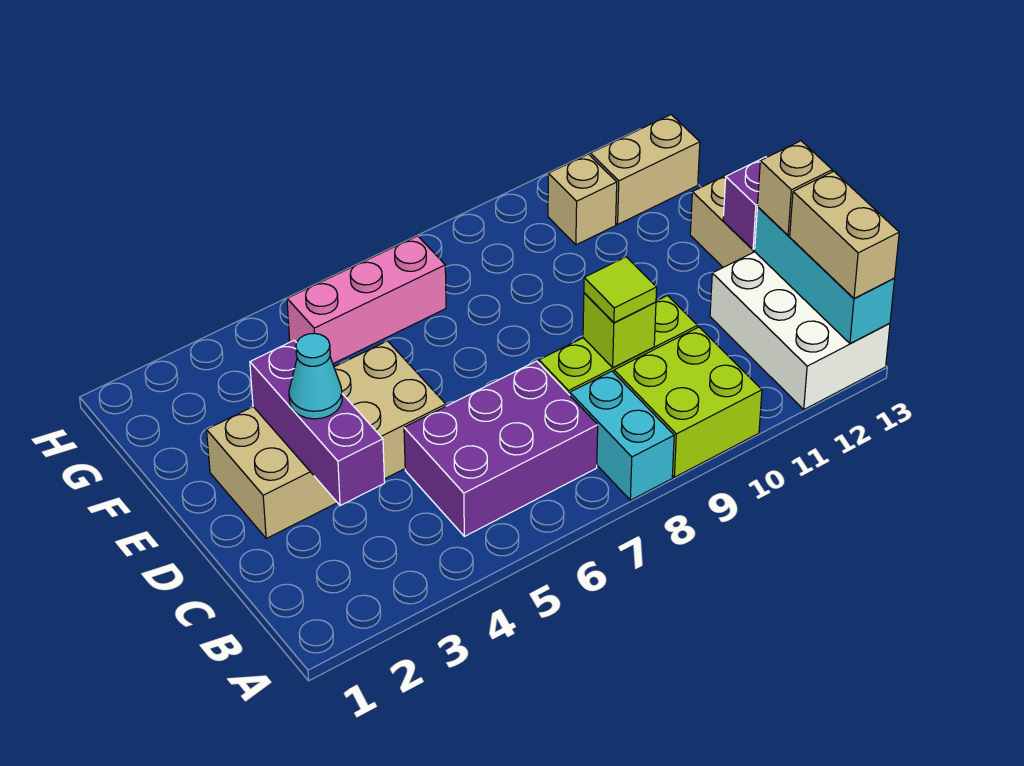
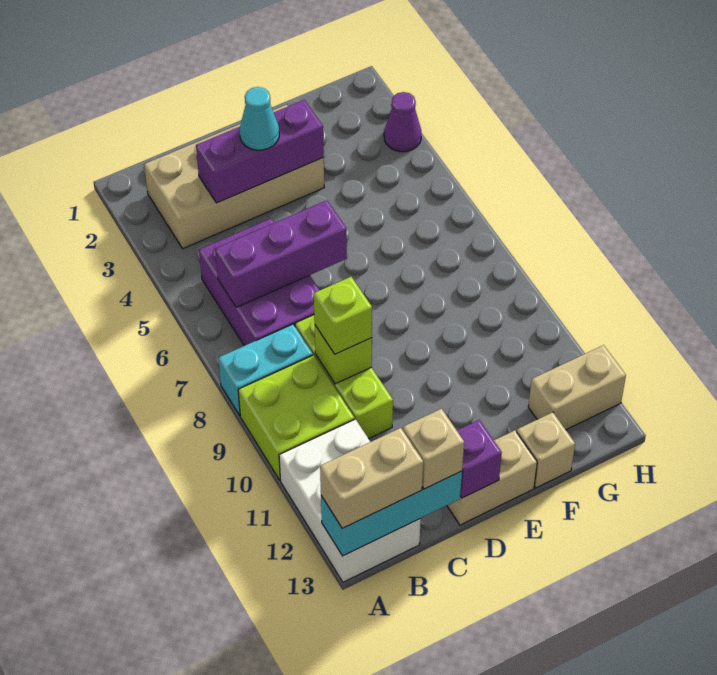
white brick A12:C13 level 1 -> white brick A11:B13 level 1
none -> purple brick B6:D6 level 2
lime tile C9 level 3 -> lime brick C9 level 3
tan brick D2:E5 level 1 -> tan brick B2:E3 level 1
pink brick G5:G7 level 1 -> none
tan brick G11 level 1 -> tan brick F13 level 1
tan brick G12:G13 level 1 -> tan brick G12:H12 level 1
none -> purple cone H3 level 1

